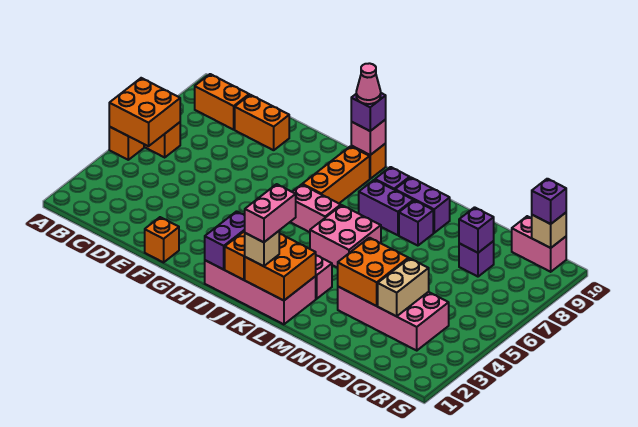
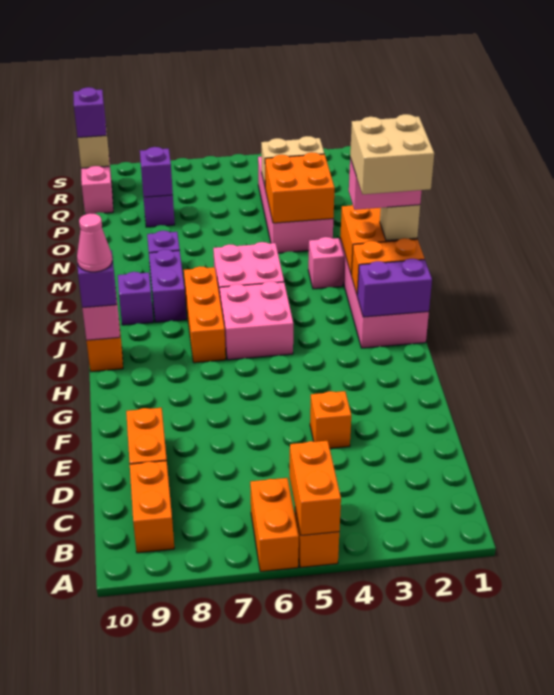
orange brick A5:B6 level 2 -> orange brick A5:B5 level 2
orange brick F1 level 1 -> orange brick E4 level 1
pink brick I6:J6 level 1 -> pink brick I5:J6 level 1
orange brick I7:I9 level 1 -> orange brick I7:K7 level 1
none -> tan brick J1:K2 level 5
purple brick L9:M9 level 1 -> none

